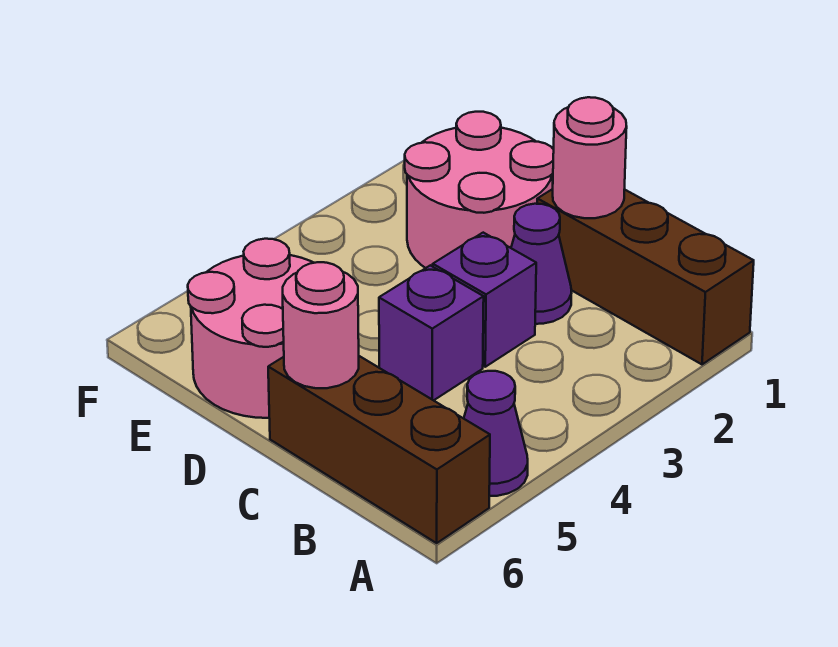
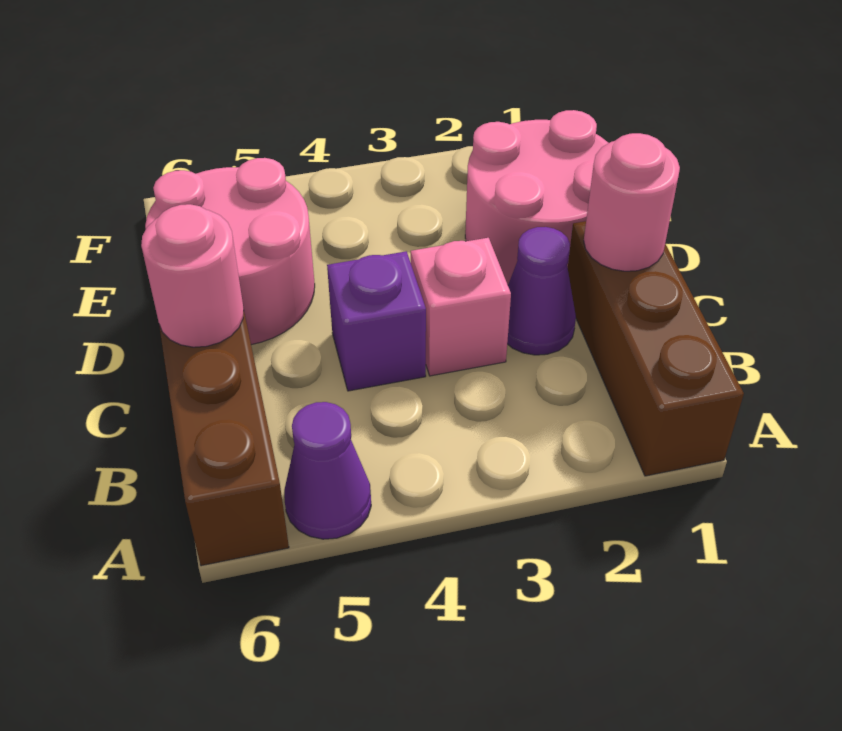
purple brick C3 level 1 -> pink brick C3 level 1

